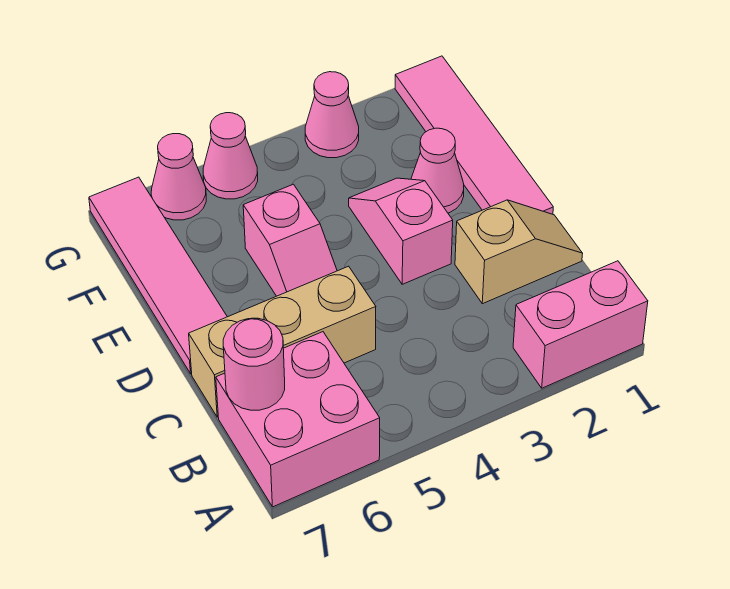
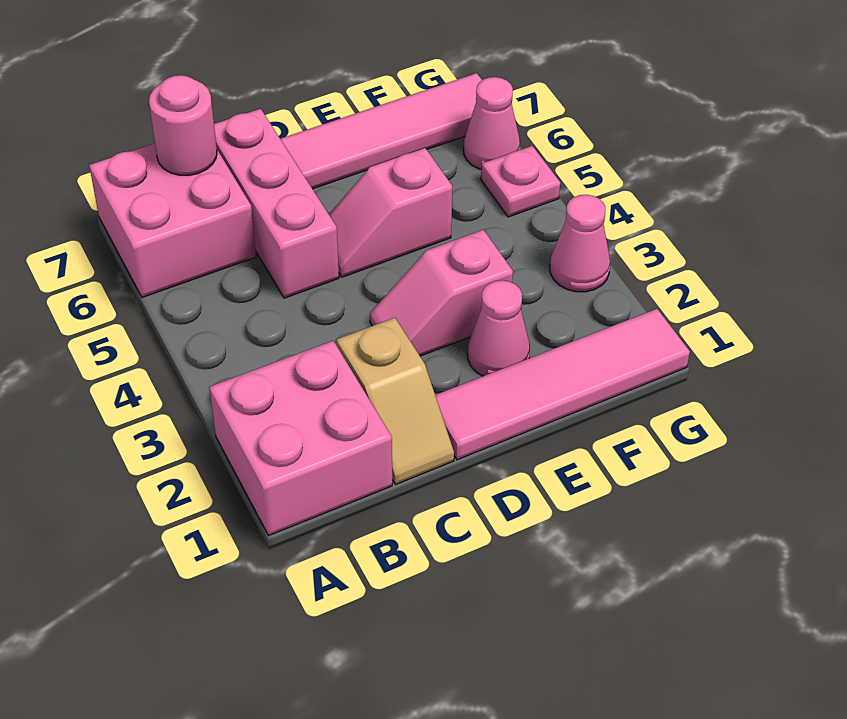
pink brick A1:A2 level 1 -> pink brick A1:B2 level 1
tan brick C5:C7 level 1 -> pink brick C5:C7 level 1
pink slope D3:E3 level 1 top D -> pink slope D3:E3 level 1 top E
pink cone G5 level 1 -> pink plate G5 level 1

